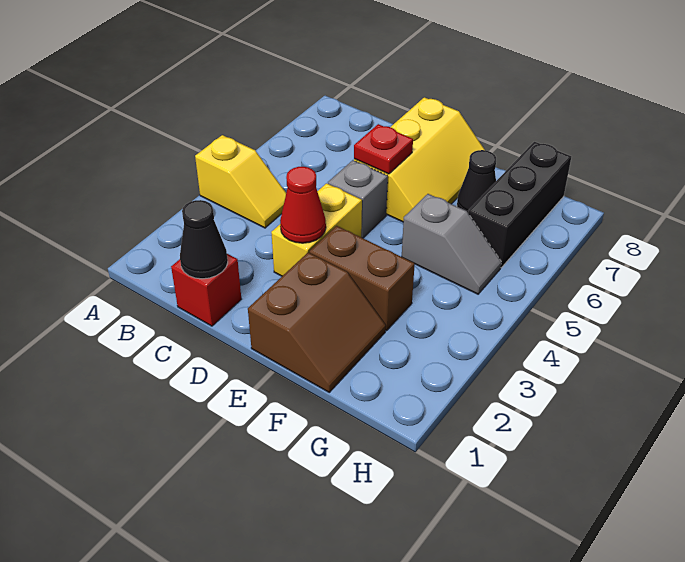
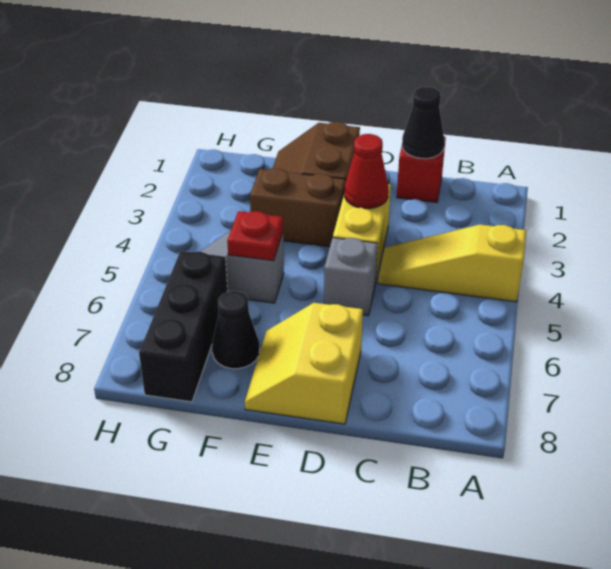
yellow slope A4:B4 level 1 top A -> yellow slope A4:C4 level 1 top A
yellow slope D6:E8 level 1 top D -> yellow slope D7:E8 level 1 top D
red plate D6 level 2 -> red plate F5 level 2

